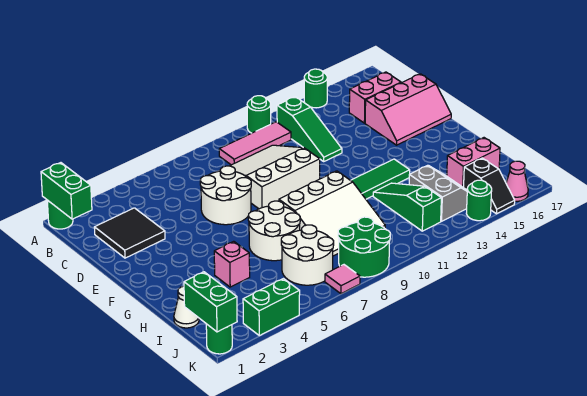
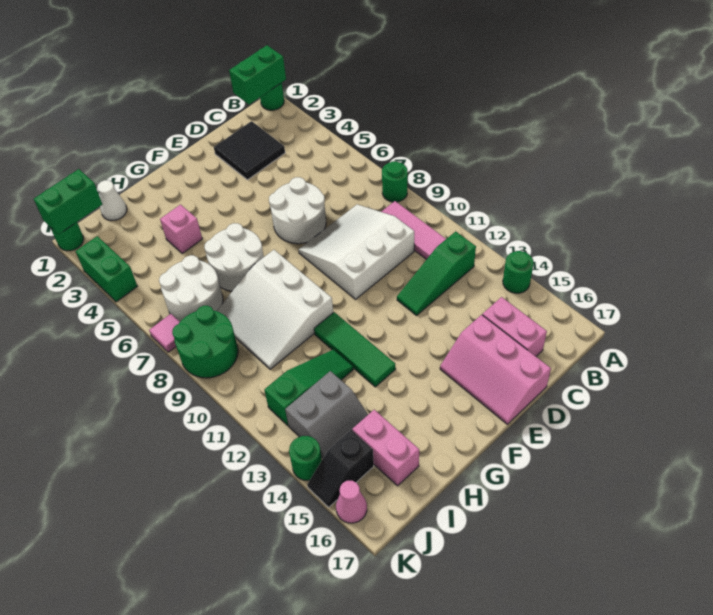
green round brick A11 level 1 -> green round brick A8 level 1
white slope C8:E10 level 1 top E -> white slope C8:E10 level 1 top 10

